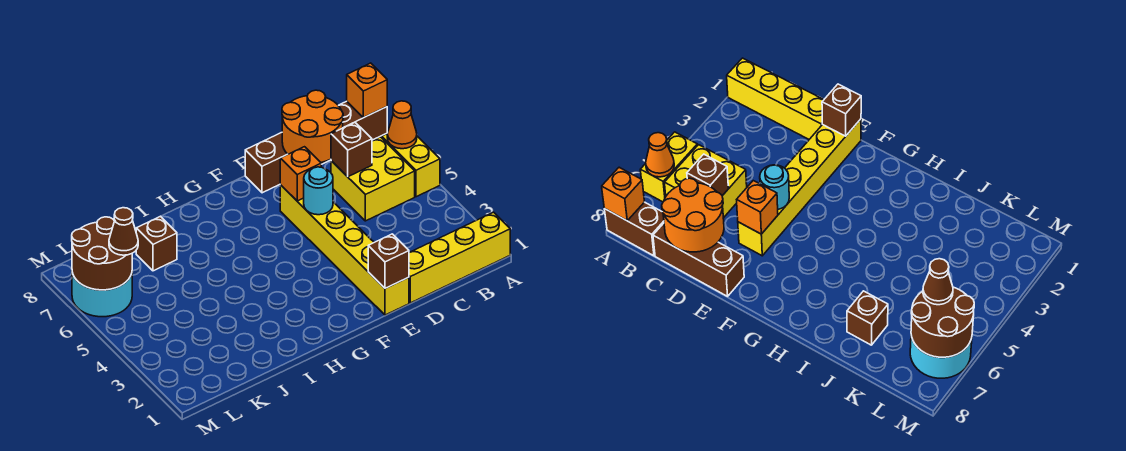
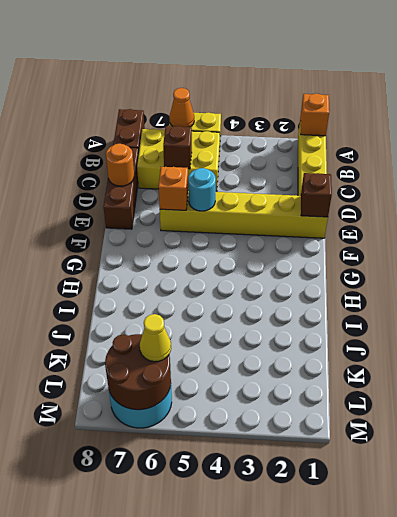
orange brick A8 level 2 -> orange brick A1 level 2
yellow brick B5:C6 level 1 -> yellow brick B5:C7 level 1
orange round brick C7:D8 level 2 -> orange round brick D8 level 2
brown brick J7 level 1 -> none
brown cone L6 level 3 -> yellow cone L6 level 3

